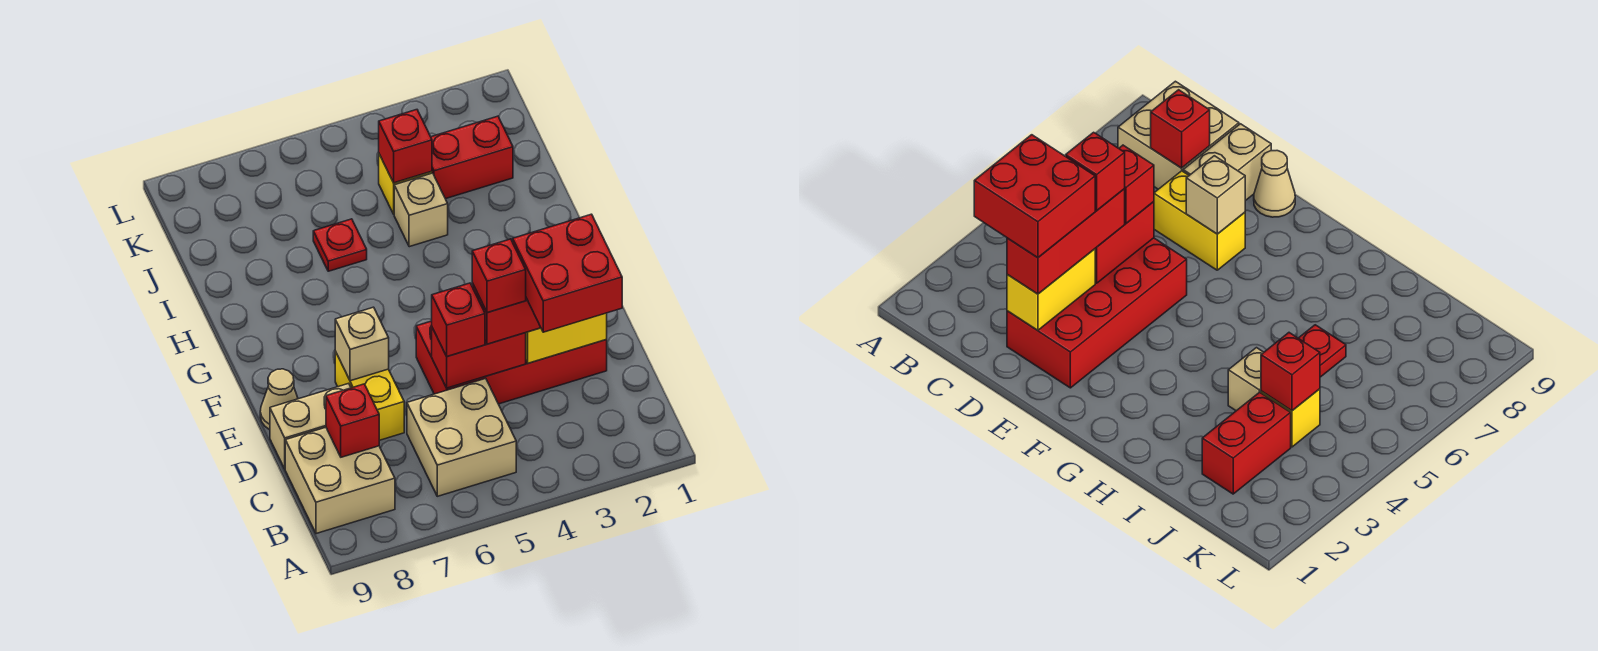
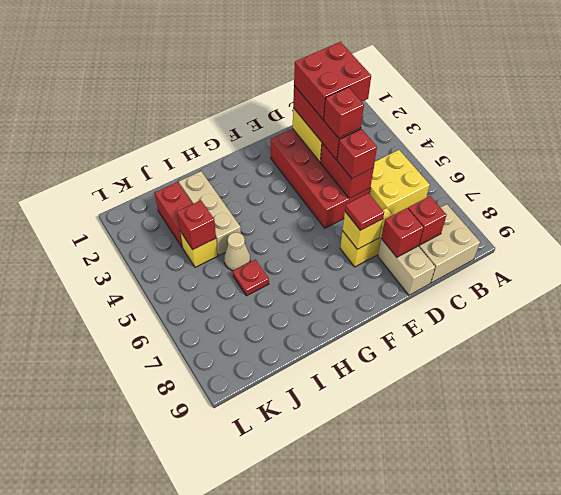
tan brick B5:C6 level 1 -> yellow brick B5:C6 level 1
none -> red brick D8 level 2
tan brick E7 level 2 -> yellow brick E7 level 2
none -> red tile E7 level 3
tan cone E9 level 1 -> tan cone I5 level 1
tan brick I4 level 1 -> tan brick I2:I4 level 1

